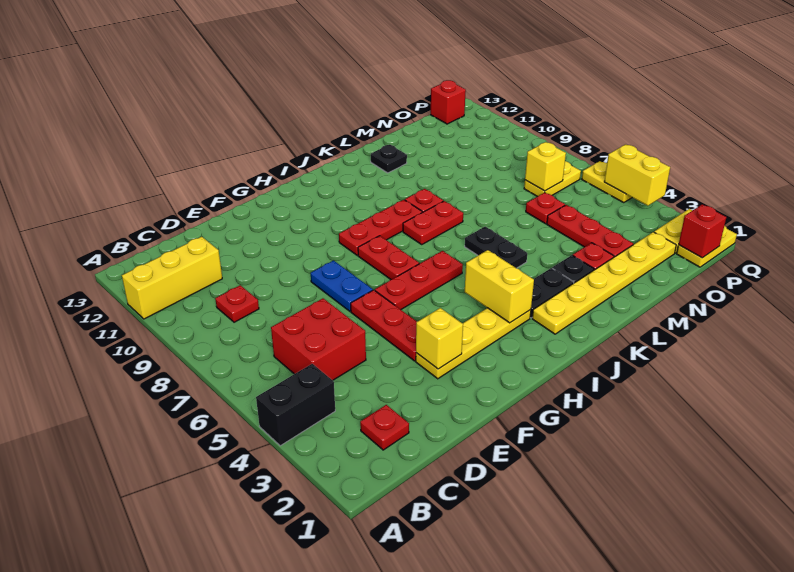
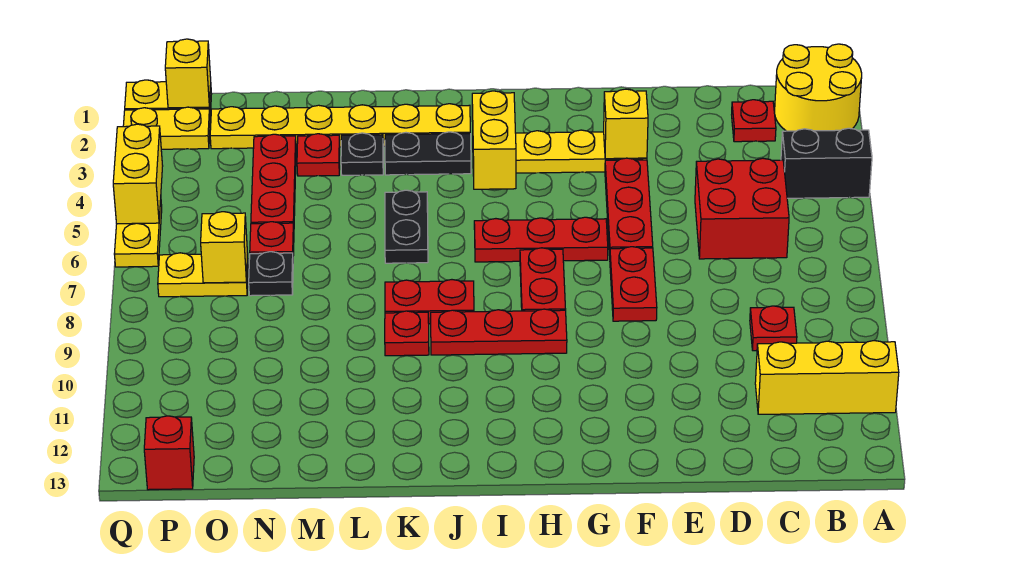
none -> yellow round brick A1:B2 level 1
blue plate F7:F8 level 1 -> red plate F7:F8 level 1
black plate L12 level 1 -> black plate N7 level 1
red brick P1 level 2 -> yellow brick P1 level 2

